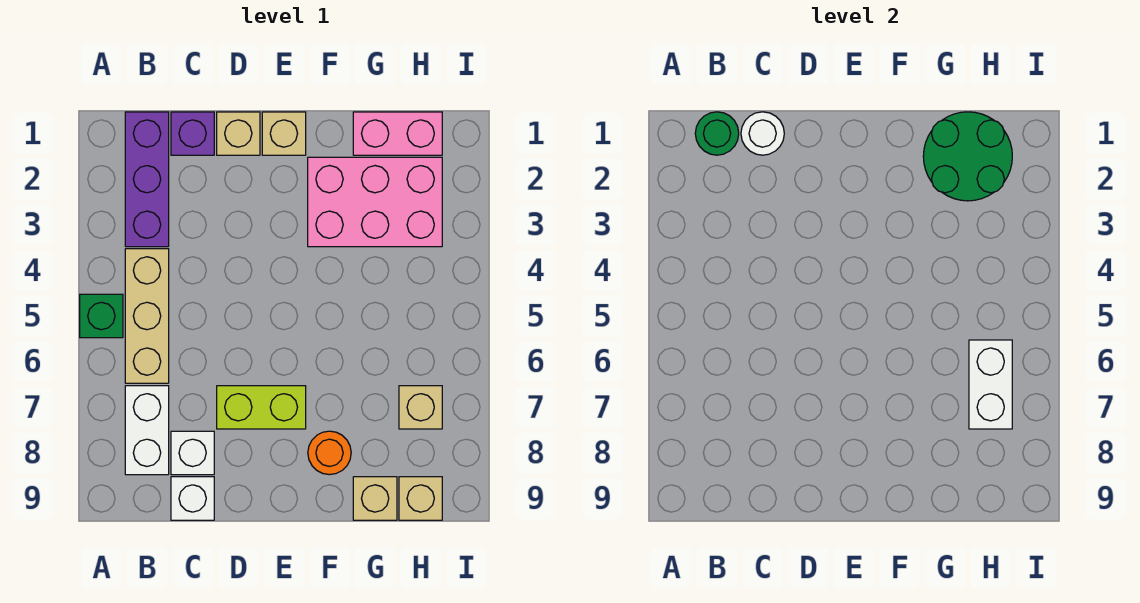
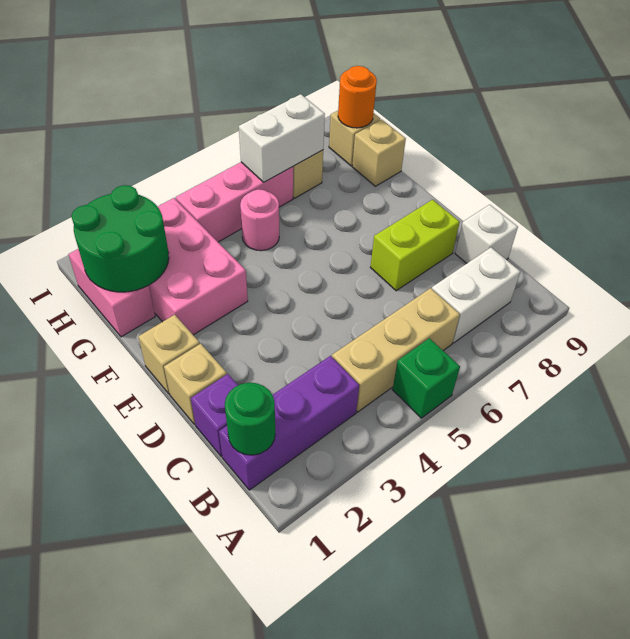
white round brick C1 level 2 -> none
white brick C8 level 1 -> none
lime brick D7:E7 level 1 -> lime brick D7:D8 level 1
orange round brick F8 level 1 -> orange round brick H9 level 2
none -> pink round brick G5 level 1
none -> pink brick H4:H6 level 1

